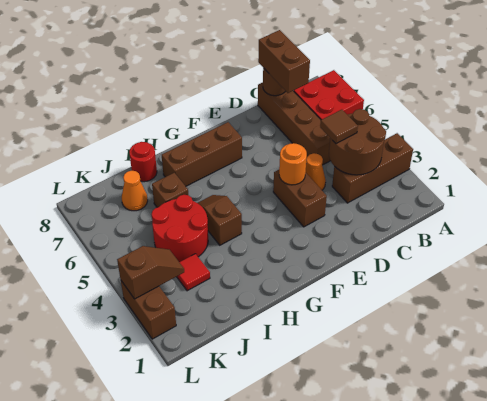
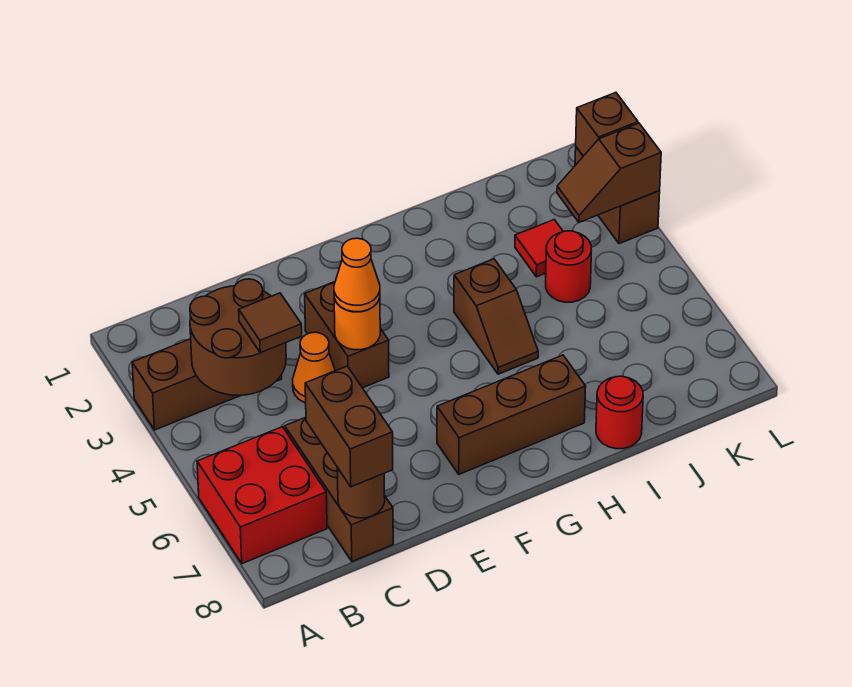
brown brick C5:C8 level 1 -> brown brick C6:C8 level 1
red round brick I4:J5 level 1 -> red round brick J4 level 1
brown brick I6 level 1 -> brown brick L2 level 2
orange cone J7 level 1 -> orange cone E4 level 3

